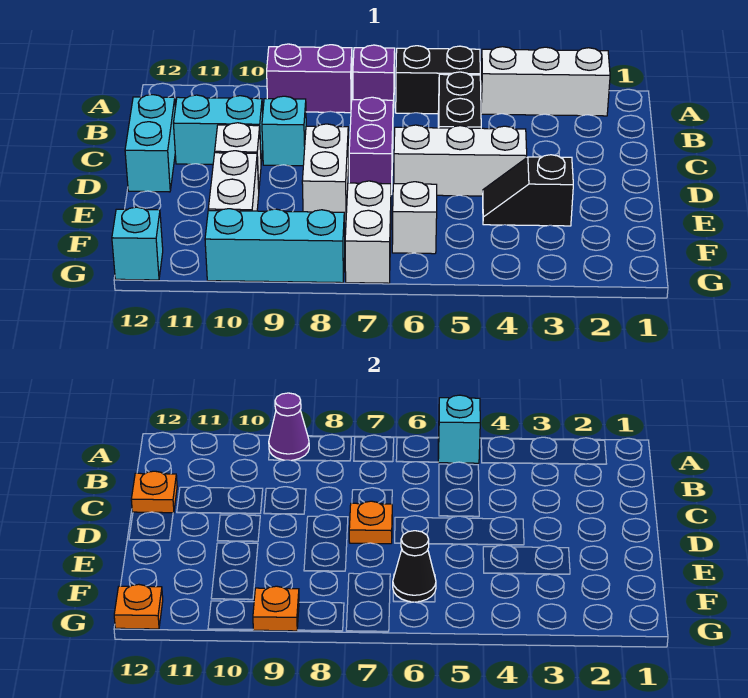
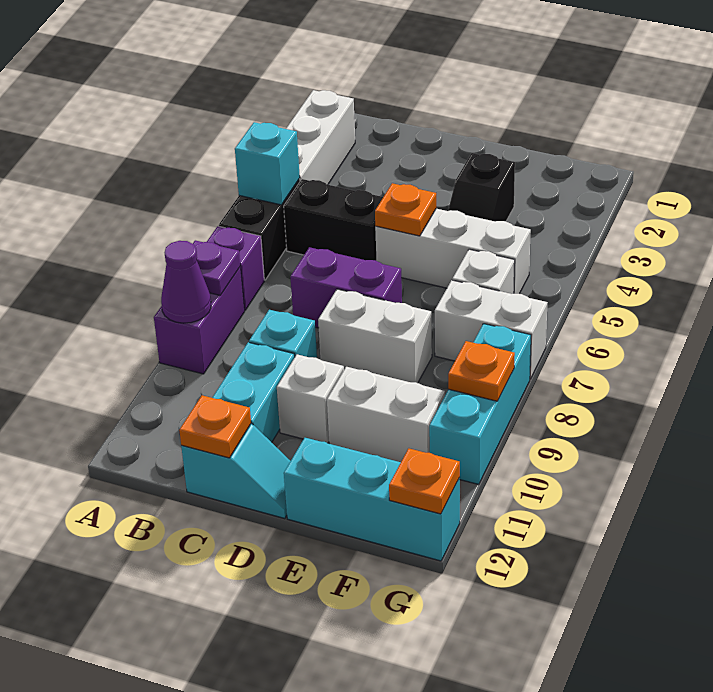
none -> purple plate A8 level 2
cyan brick C12:D12 level 1 -> cyan slope C12:D12 level 1 top C
white brick D4:D6 level 1 -> white brick D5:F5 level 1
orange plate D7 level 2 -> orange plate D5 level 2
black cone F6 level 2 -> none
cyan brick G12 level 1 -> cyan brick E12:G12 level 1

